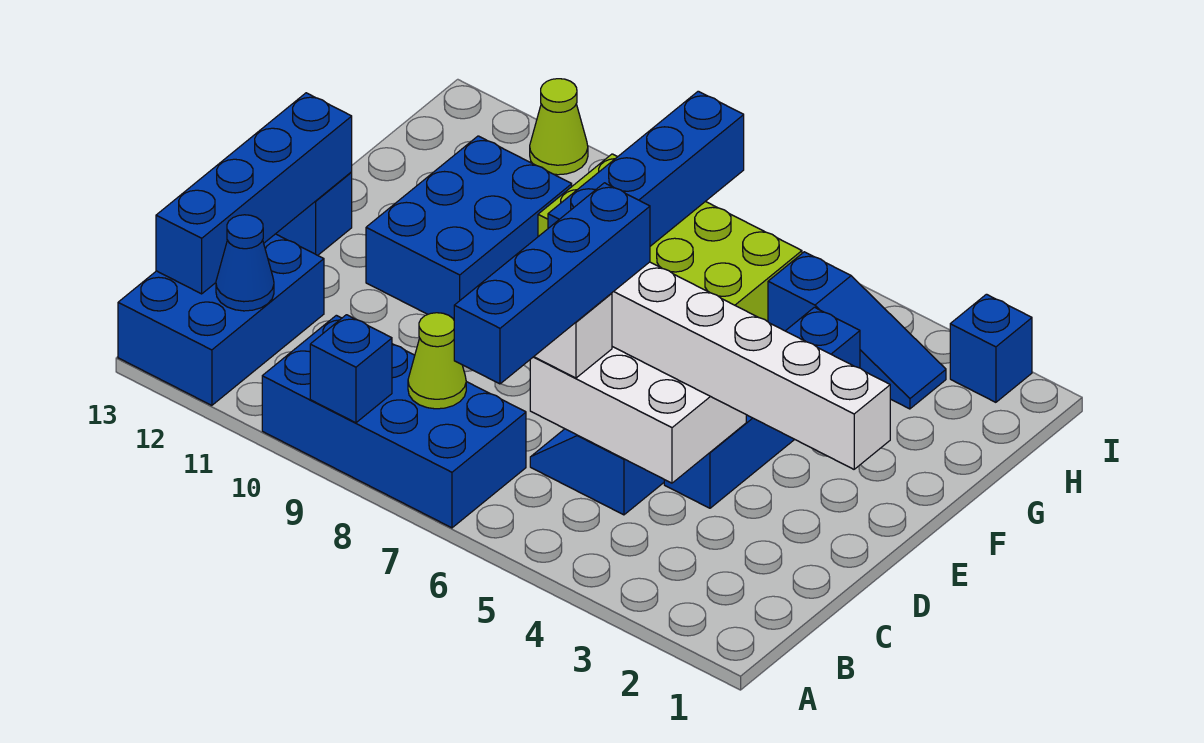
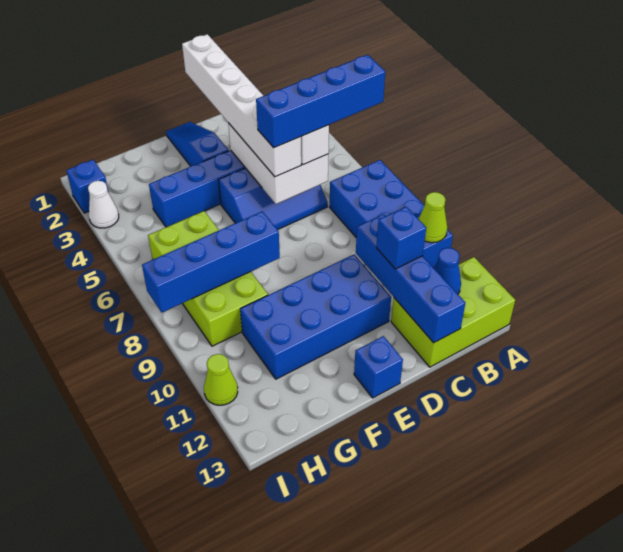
blue brick A9 level 2 -> blue brick C11 level 3
blue brick A12:C13 level 1 -> lime brick A12:C13 level 1
lime cone B8 level 2 -> lime cone A10 level 2
blue brick B13:E13 level 2 -> blue brick C10:C13 level 2
blue brick E10:G11 level 1 -> blue brick D10:G11 level 1
blue slope H3:H5 level 1 top 5 -> blue slope E1:E3 level 1 top 3
none -> white cone I3 level 1

